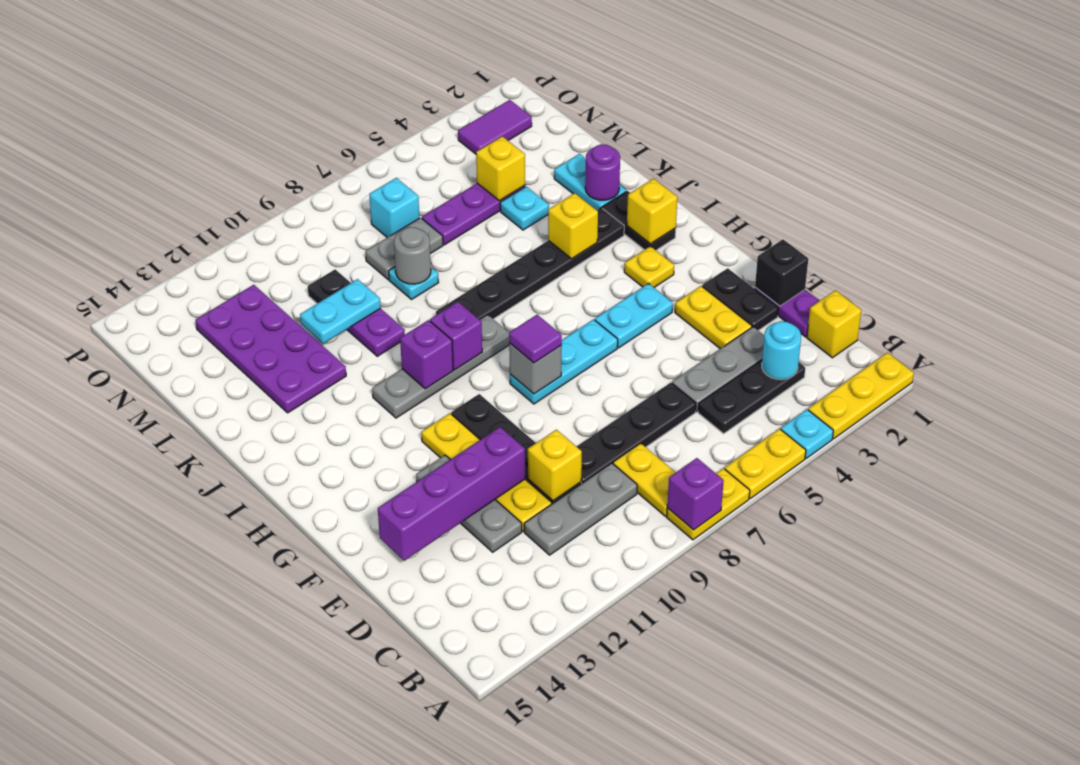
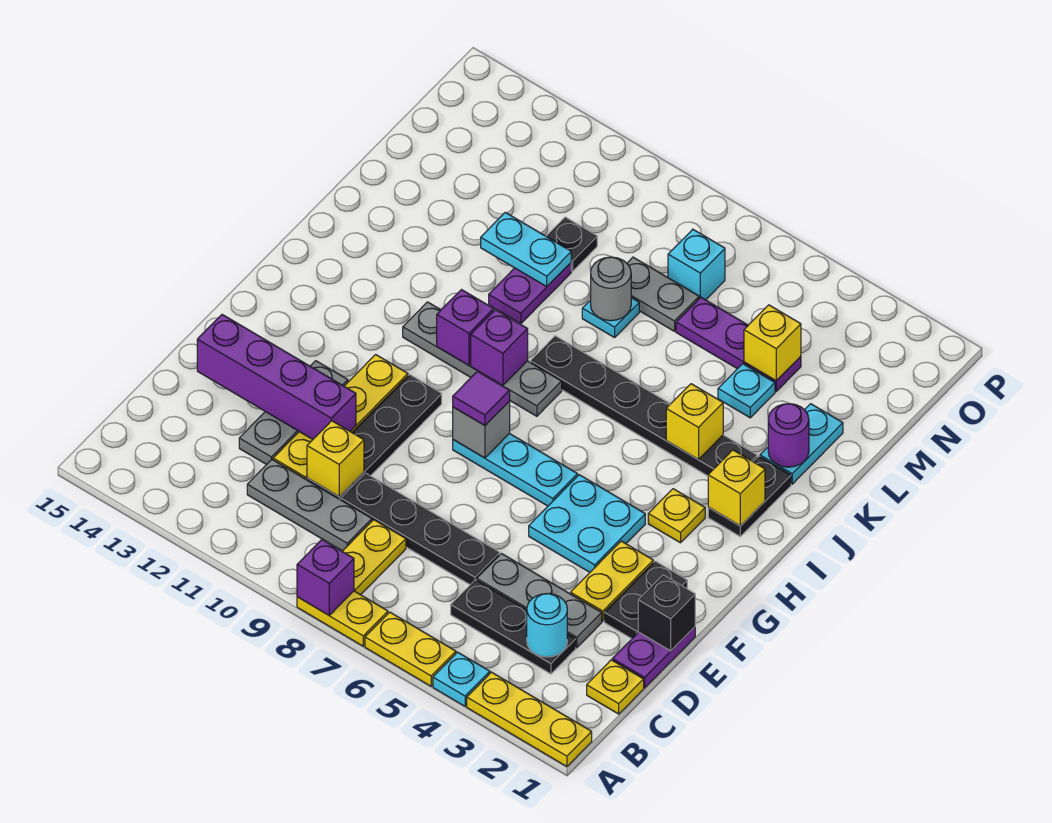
yellow brick C1 level 1 -> yellow plate C1 level 1
cyan plate G4:G5 level 1 -> cyan plate F4:G5 level 1
purple plate K12:N13 level 1 -> none
purple tile O2:O3 level 1 -> none

